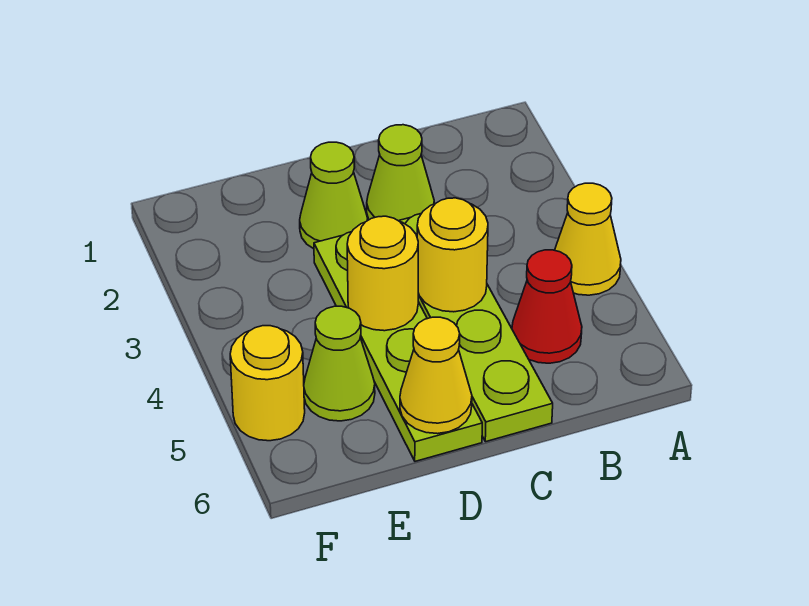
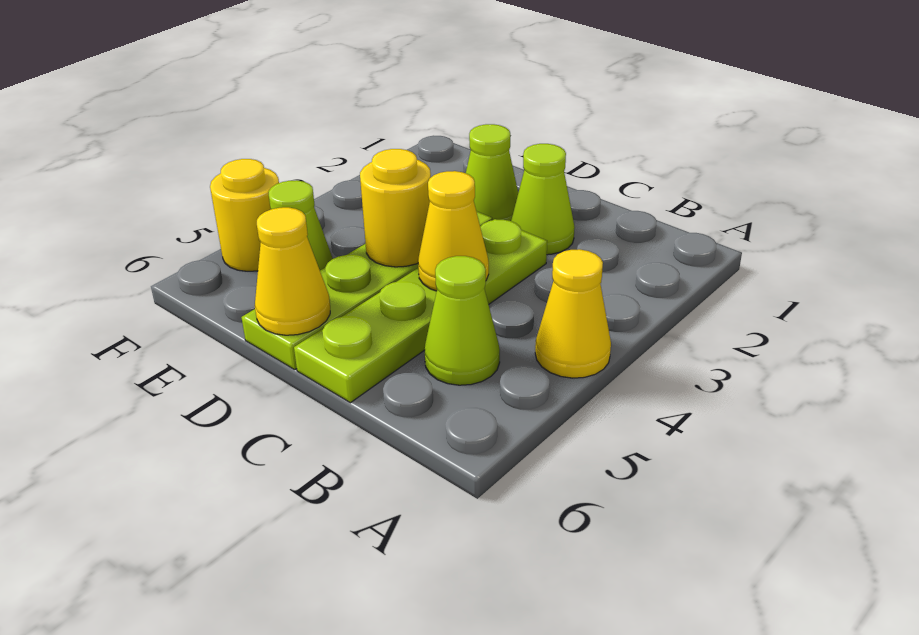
red cone B5 level 1 -> lime cone B5 level 1
yellow round brick C4 level 2 -> yellow cone C4 level 2

